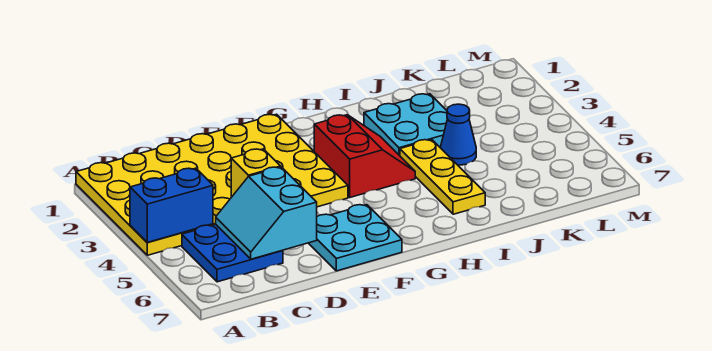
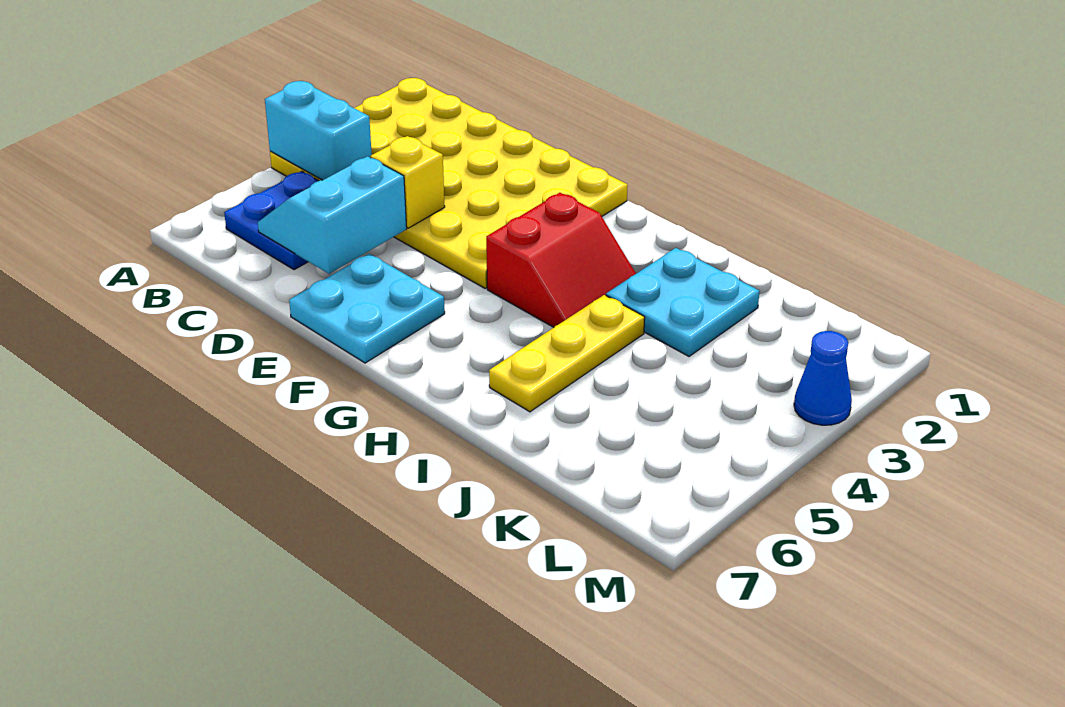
blue brick A4:B4 level 2 -> cyan brick A4:B4 level 2
blue cone J4 level 1 -> blue cone M3 level 1

